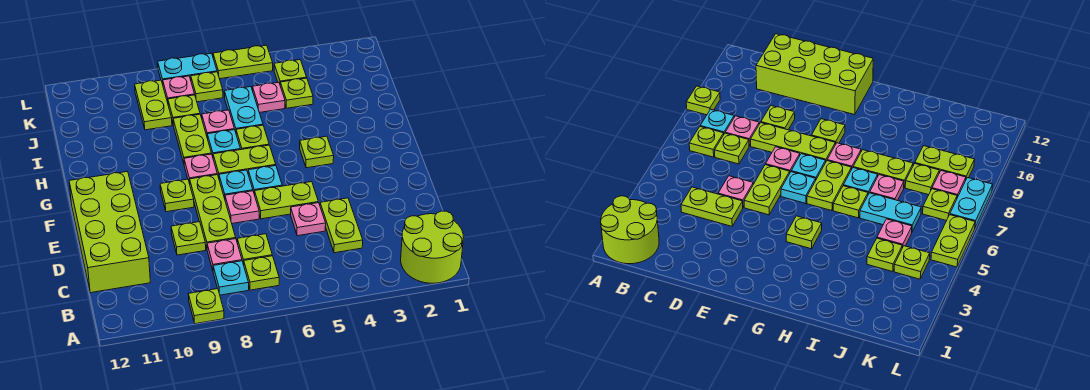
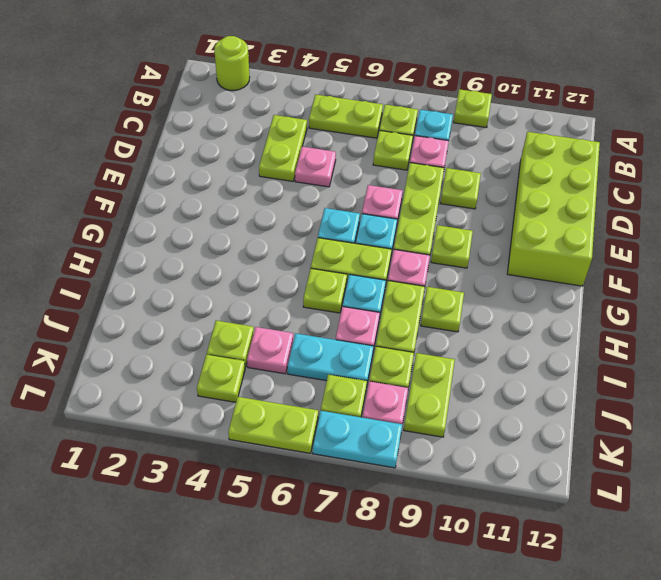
lime round brick A1:B2 level 1 -> lime round brick A2 level 1
lime plate E5:E6 level 1 -> lime plate B5:B6 level 1
lime plate G4 level 1 -> lime plate H9 level 1
cyan plate I6:J6 level 1 -> cyan plate J6:J7 level 1

